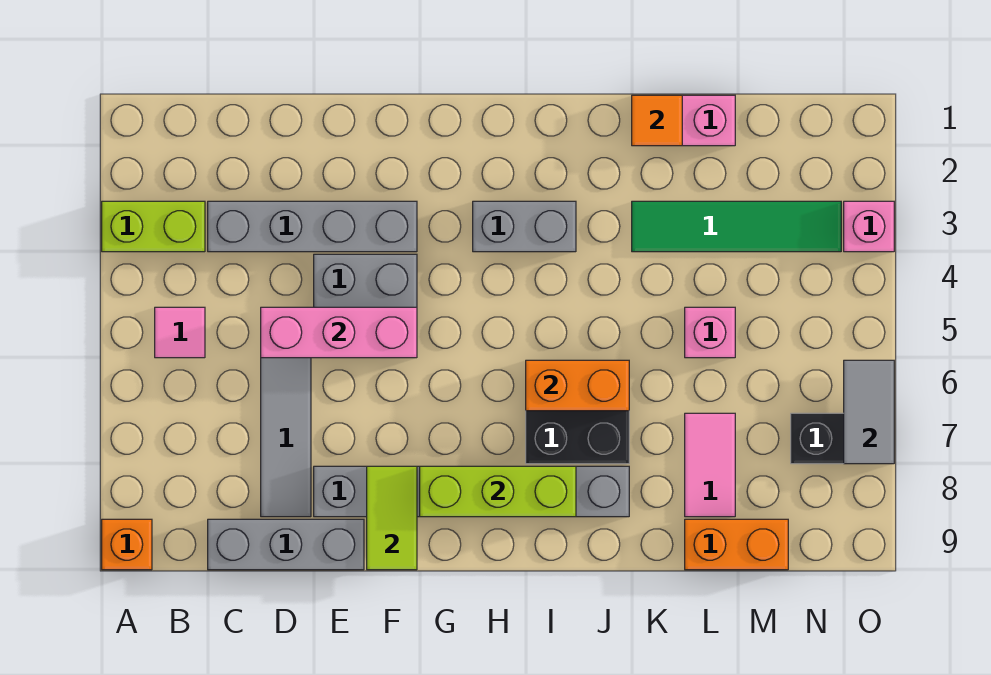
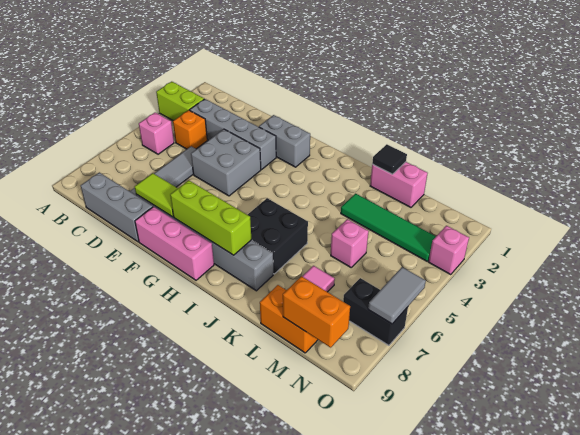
orange brick A9 level 1 -> orange brick C4 level 1
pink tile B5 level 1 -> pink brick B5 level 1
pink brick D5:F5 level 2 -> pink brick F9:H9 level 1
lime tile F8:F9 level 2 -> lime tile E8:F8 level 2
grey brick H3:I3 level 1 -> grey brick F2:G2 level 1
orange brick I6:J6 level 2 -> orange brick M9:N9 level 2
orange tile K1 level 2 -> black tile K1 level 2

